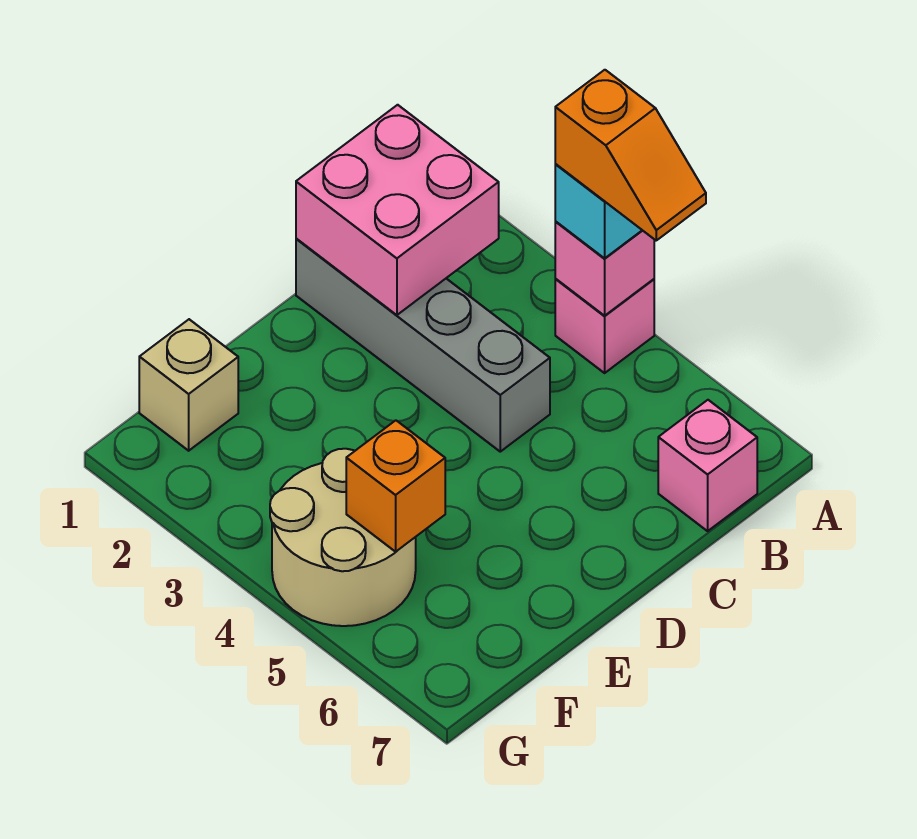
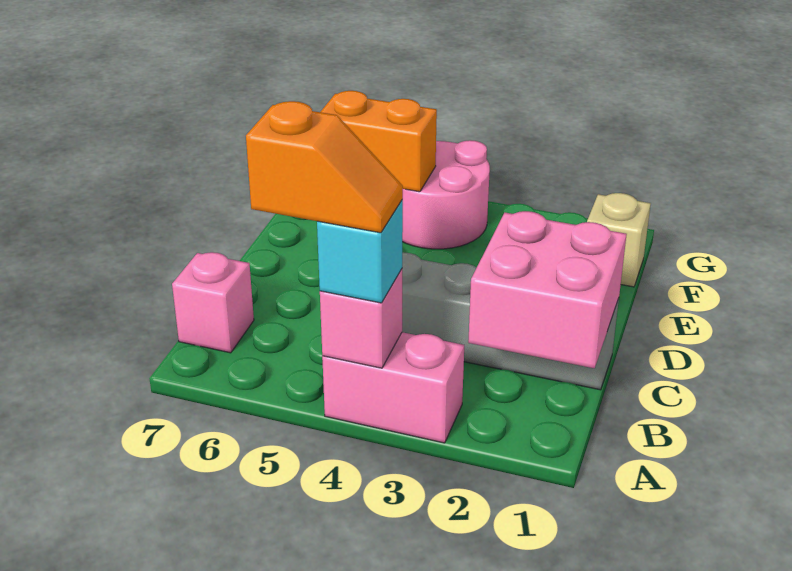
pink brick A4 level 1 -> pink brick A3:A4 level 1
orange slope A4:A5 level 4 top 4 -> orange slope A4:A5 level 4 top 5
tan round brick F4:G5 level 1 -> pink round brick F4:G5 level 1
orange brick F5 level 2 -> orange brick F5:F6 level 2

